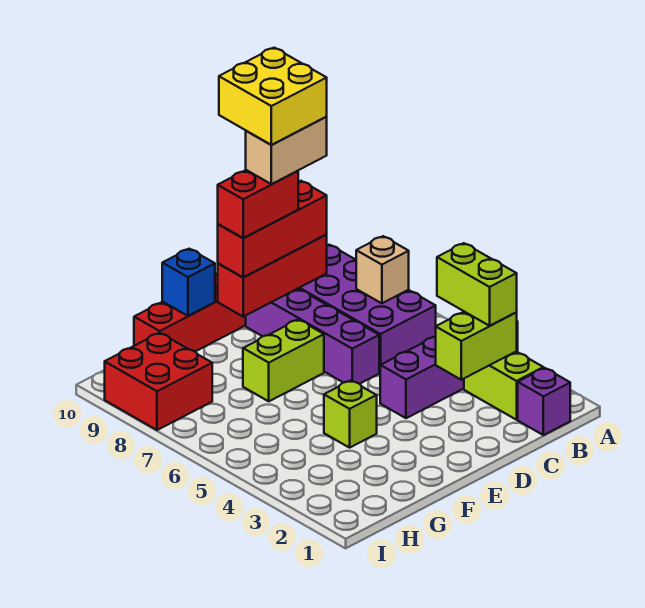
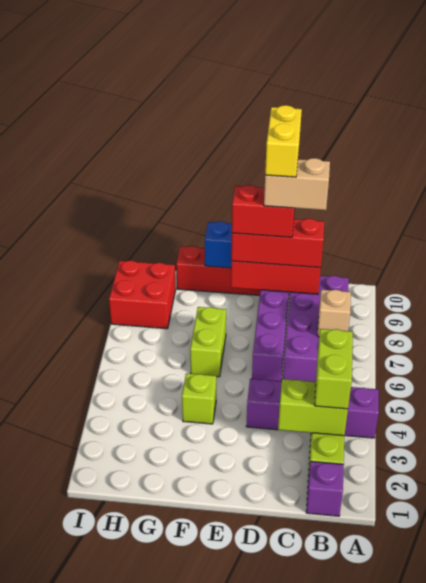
yellow brick C9:D10 level 6 -> yellow brick D9:D10 level 6
lime brick E7:F7 level 1 -> lime brick F6:F7 level 1

